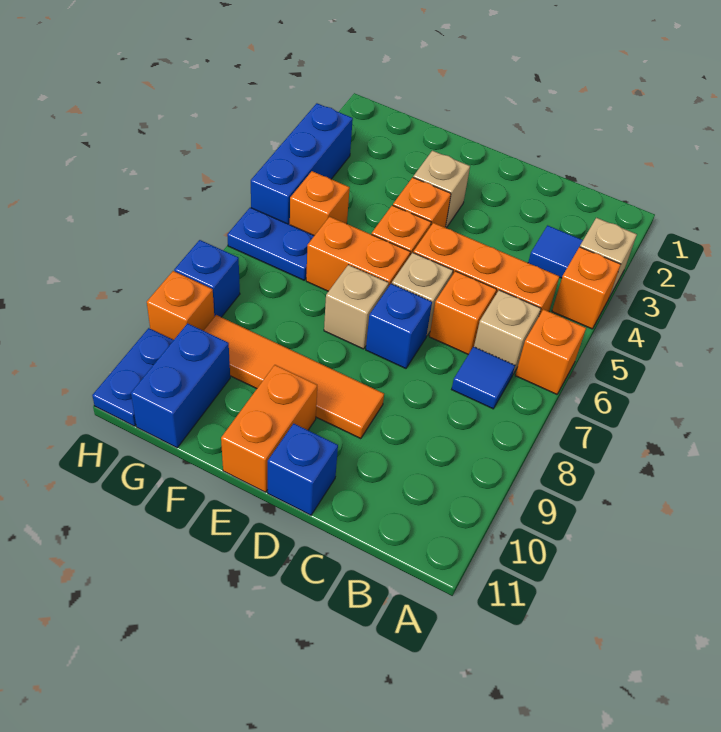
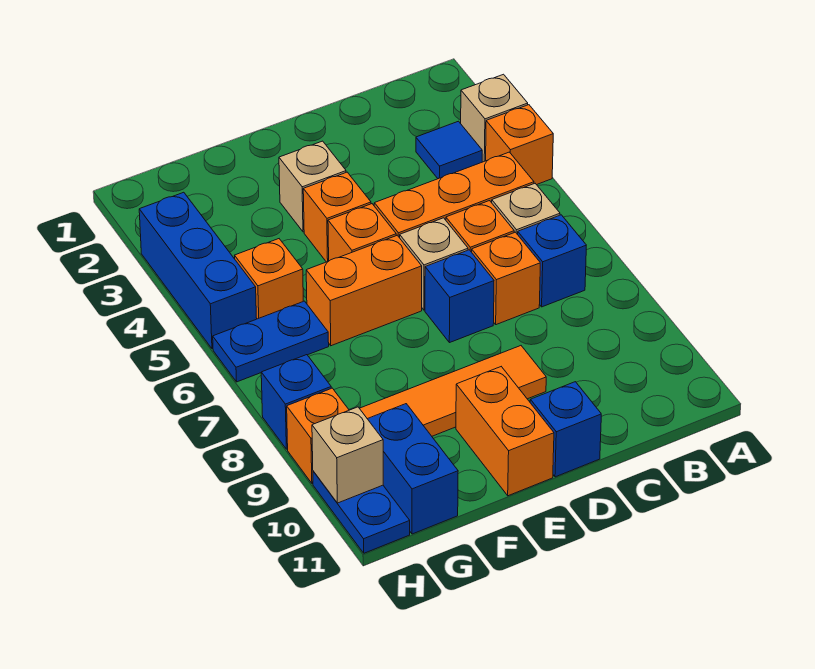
orange brick A6 level 1 -> orange brick C7 level 1
blue tile B7 level 1 -> blue brick B7 level 1
tan brick E7 level 1 -> tan brick H10 level 2

